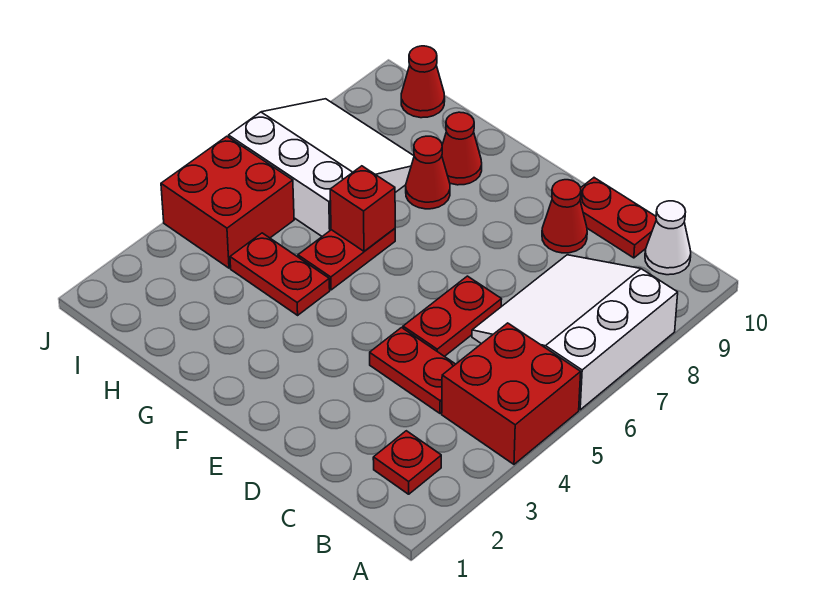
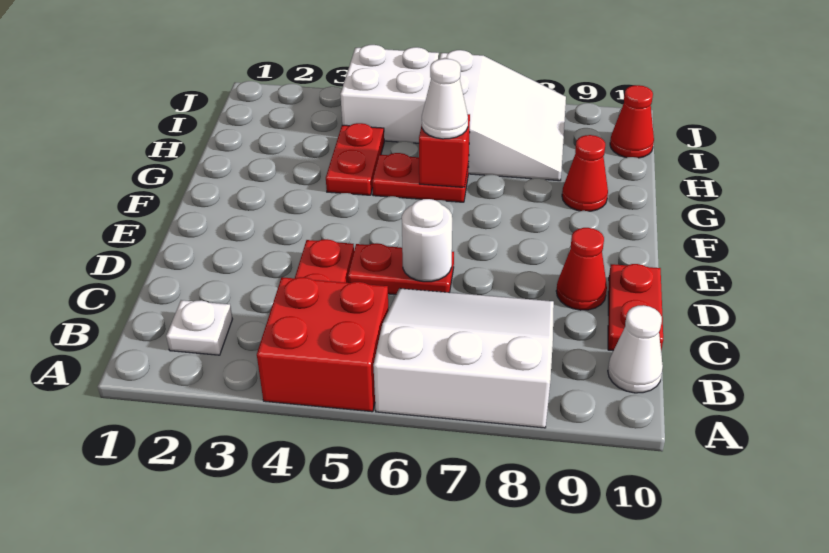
red plate B2 level 1 -> white plate B2 level 1
none -> white round brick D6 level 2
none -> white cone G6 level 3
red cone G8 level 1 -> none
red brick I4:J5 level 1 -> white brick I4:J5 level 1

